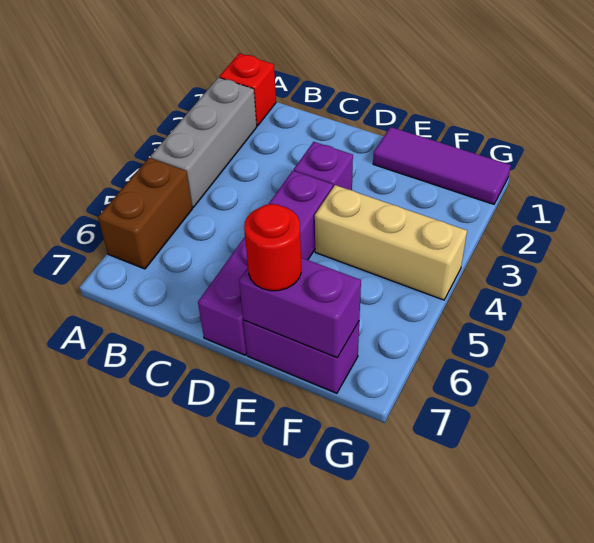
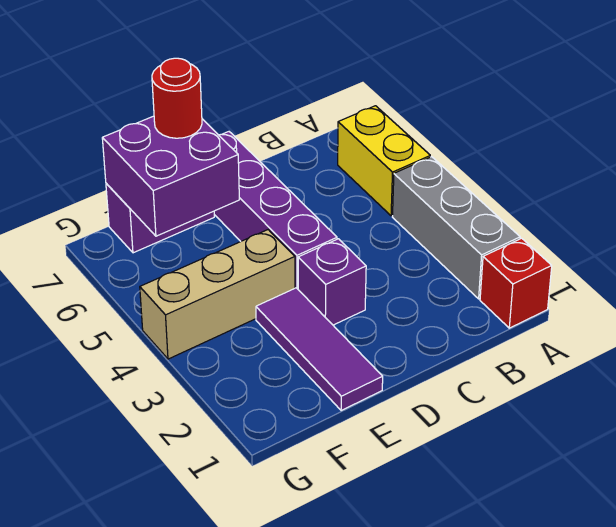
brown brick A5:A6 level 1 -> yellow brick A5:A6 level 1
purple tile E1:G1 level 1 -> purple tile E1:E3 level 1
purple brick E7:F7 level 2 -> purple brick E6:F7 level 2

